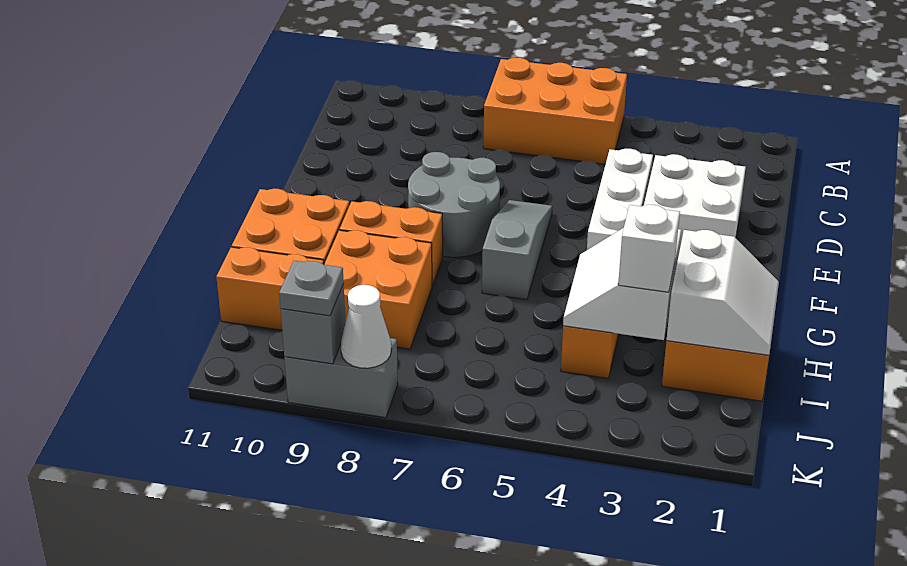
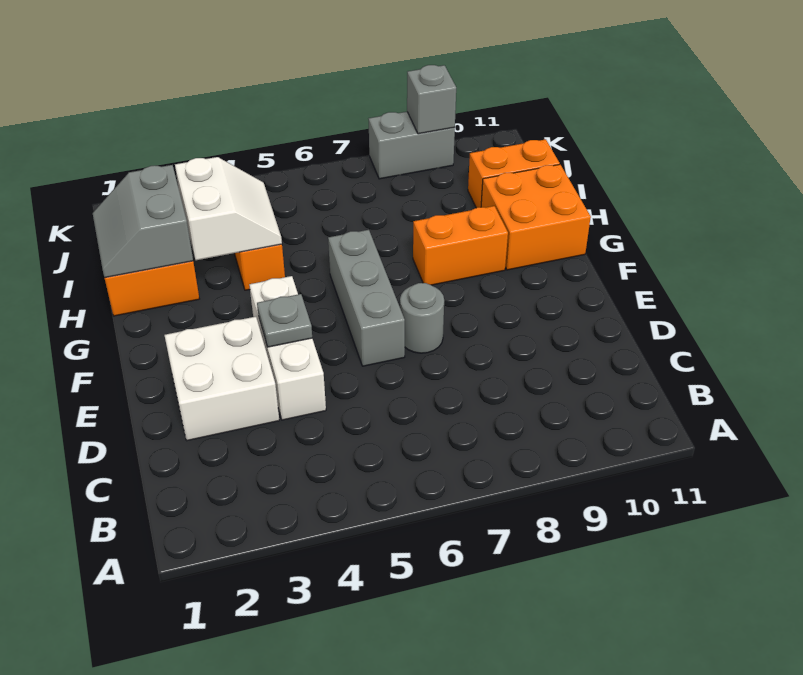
orange brick A5:B7 level 1 -> none
grey slope E6:G6 level 1 top G -> grey brick E6:G6 level 1
grey round brick E7:F8 level 1 -> grey round brick E7 level 1
white slope H1:I2 level 2 top 2 -> grey slope H1:I2 level 2 top 2
orange brick H8:I9 level 1 -> none
white brick I3 level 3 -> none
white cone K8 level 2 -> none
grey plate K9 level 3 -> grey plate E4 level 2

